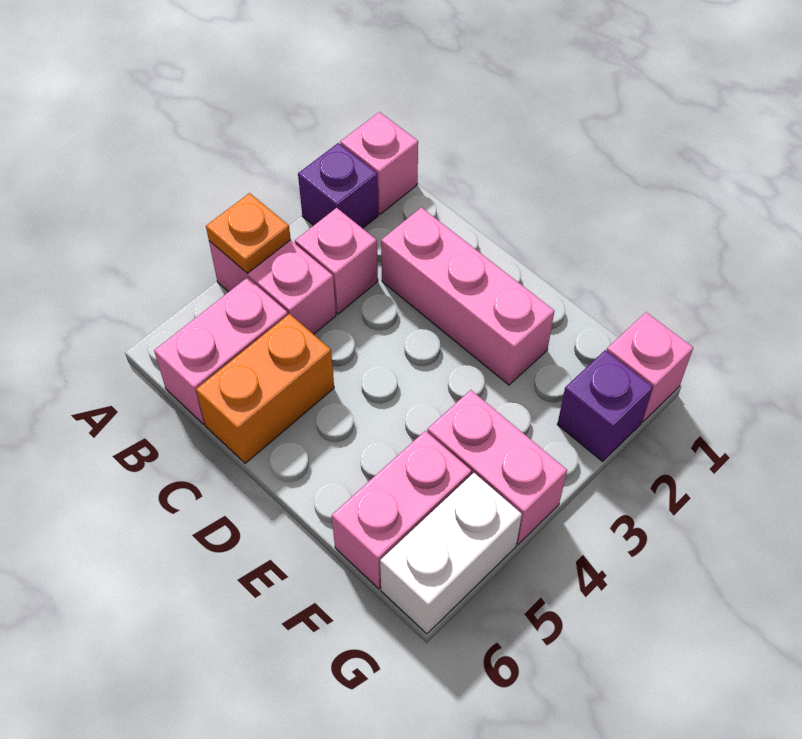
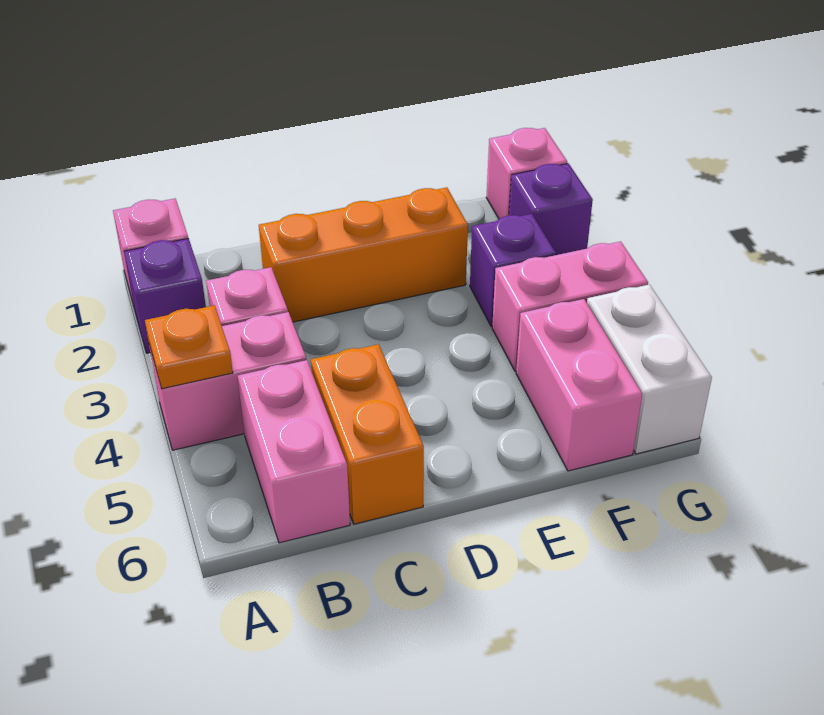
pink brick C2:E2 level 1 -> orange brick C2:E2 level 1
none -> purple brick F3 level 1

